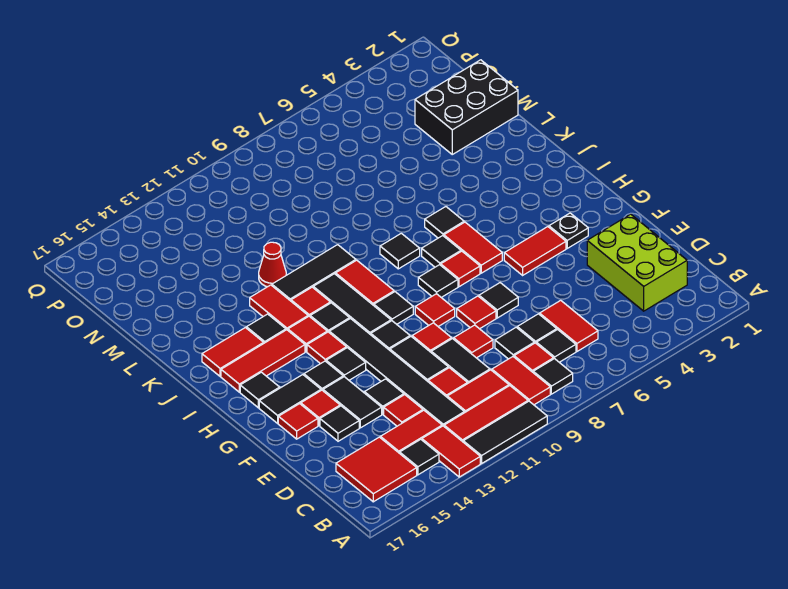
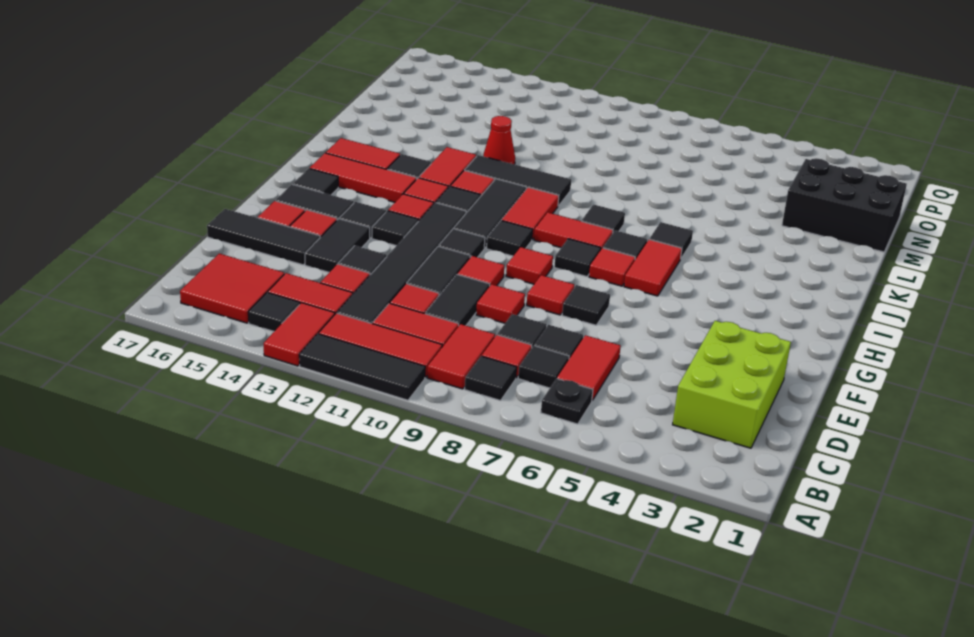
black tile E15 level 1 -> black tile E15:E17 level 1
black plate G3 level 1 -> black plate B6 level 1
red tile G4:G5 level 1 -> red tile I8:I9 level 1

